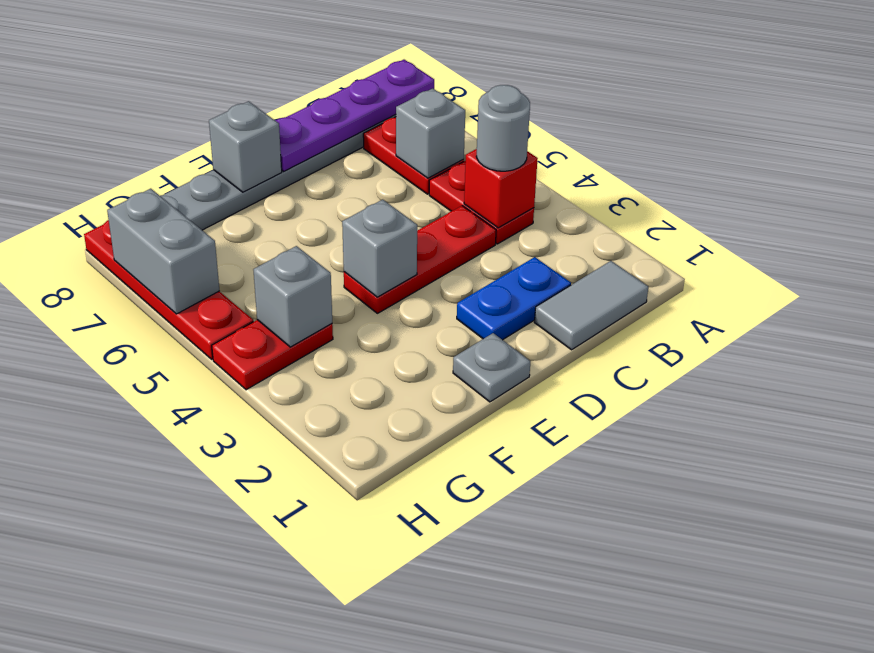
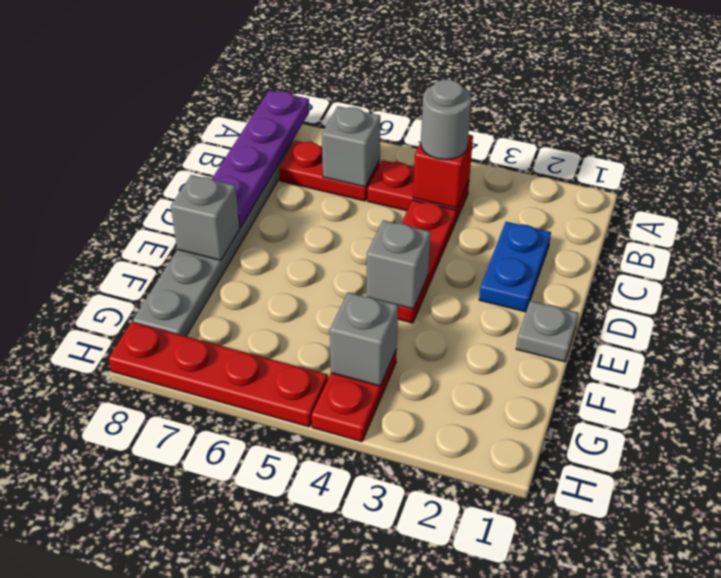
grey tile B1:C1 level 1 -> none
grey brick H6:H7 level 2 -> none

